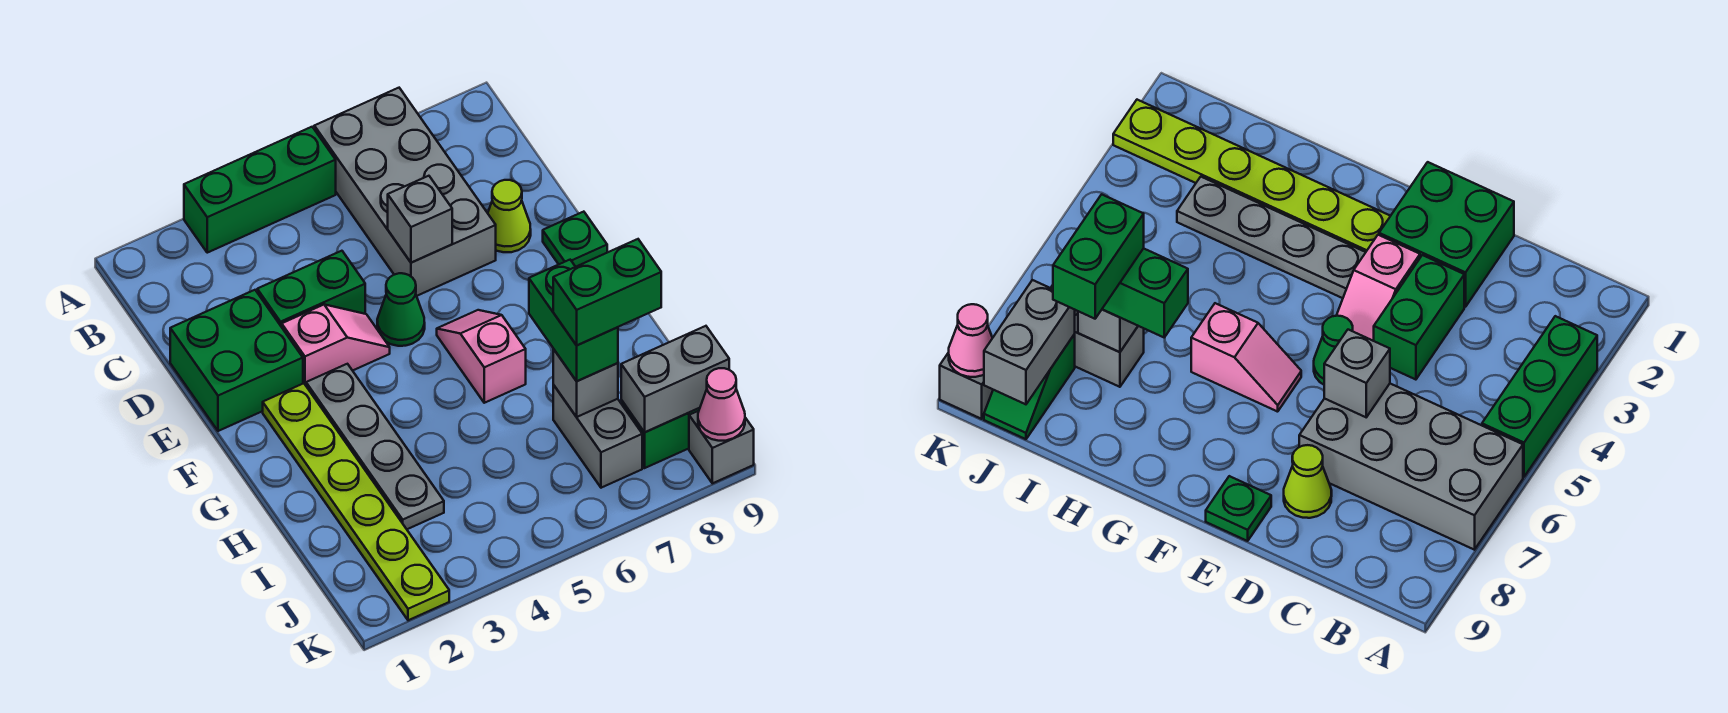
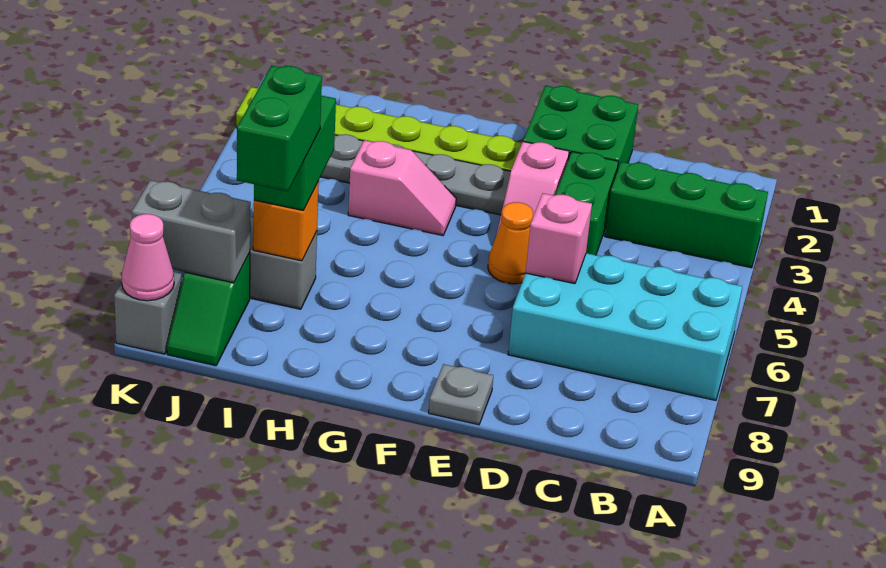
green brick A3:A5 level 1 -> green brick A3:C3 level 1
grey brick A6:D7 level 1 -> cyan brick A6:D7 level 1
grey brick D6 level 2 -> pink brick D6 level 2
lime cone D8 level 1 -> none
green cone E5 level 1 -> orange cone E5 level 1
green plate E9 level 1 -> grey plate E9 level 1
pink slope F6:G6 level 1 top G -> pink slope G4:H4 level 1 top H
green brick H7:I7 level 3 -> green brick I6:I7 level 3
grey brick I7 level 2 -> orange brick I7 level 2
grey brick J8:J9 level 2 -> grey brick J8:K8 level 2

